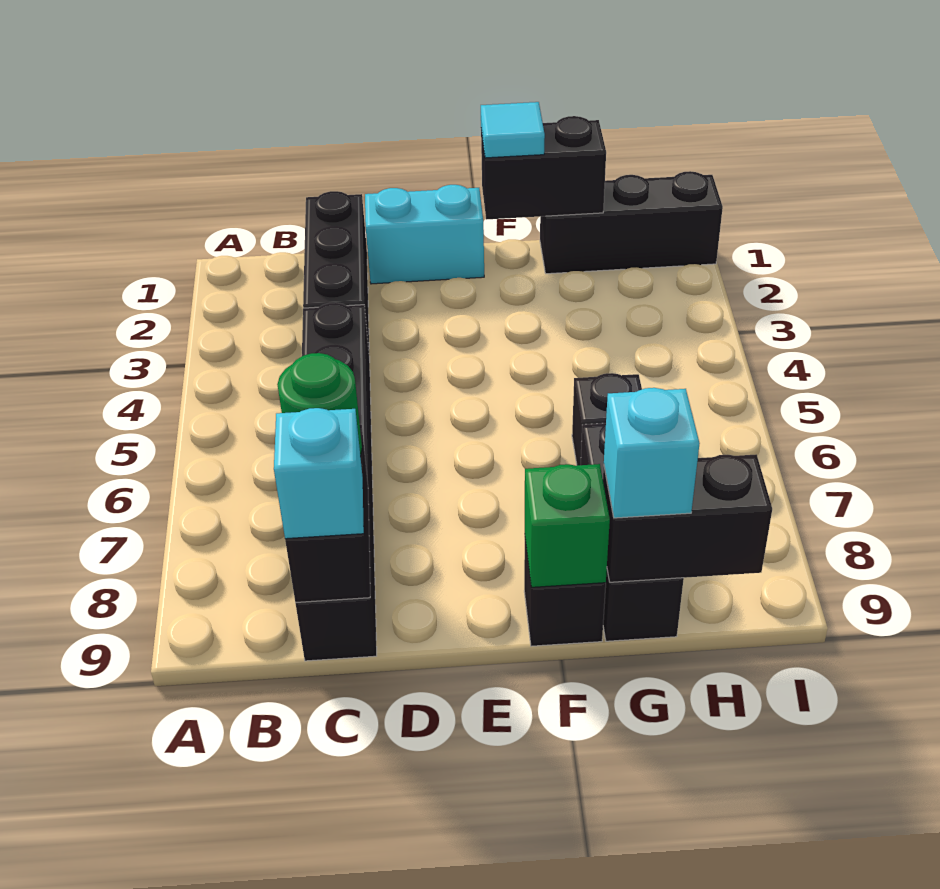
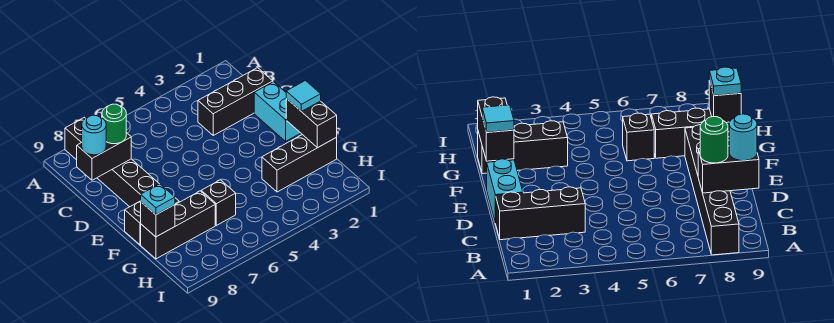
black brick C4:C9 level 1 -> black brick A8:F8 level 1
cyan brick C9 level 3 -> cyan round brick C9 level 3
green brick F9 level 2 -> none
black brick G1:I1 level 1 -> black brick G1:G3 level 1
black brick G9:H9 level 2 -> black brick G9 level 2
cyan brick G9 level 3 -> cyan plate G9 level 3

